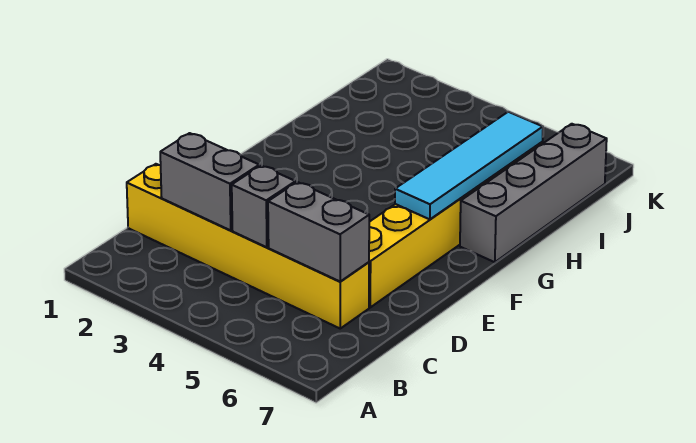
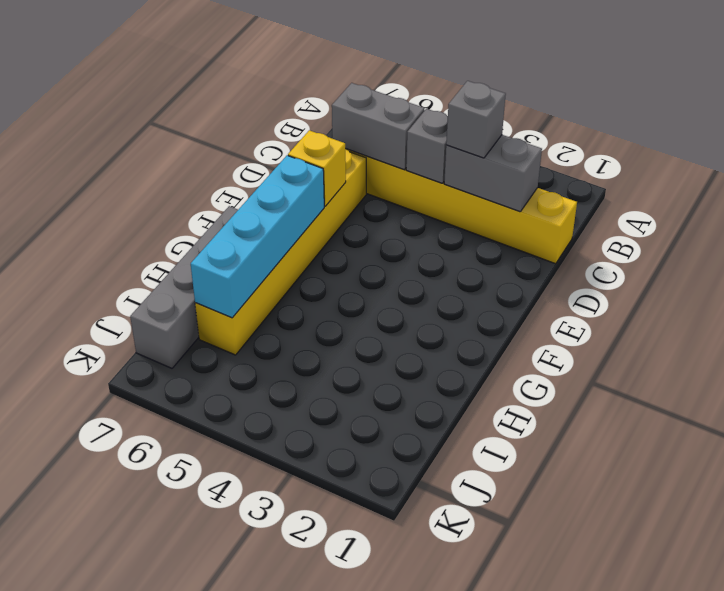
none -> grey brick C3 level 3
none -> yellow brick E6 level 2
cyan tile F6:I6 level 2 -> cyan brick F6:I6 level 2

